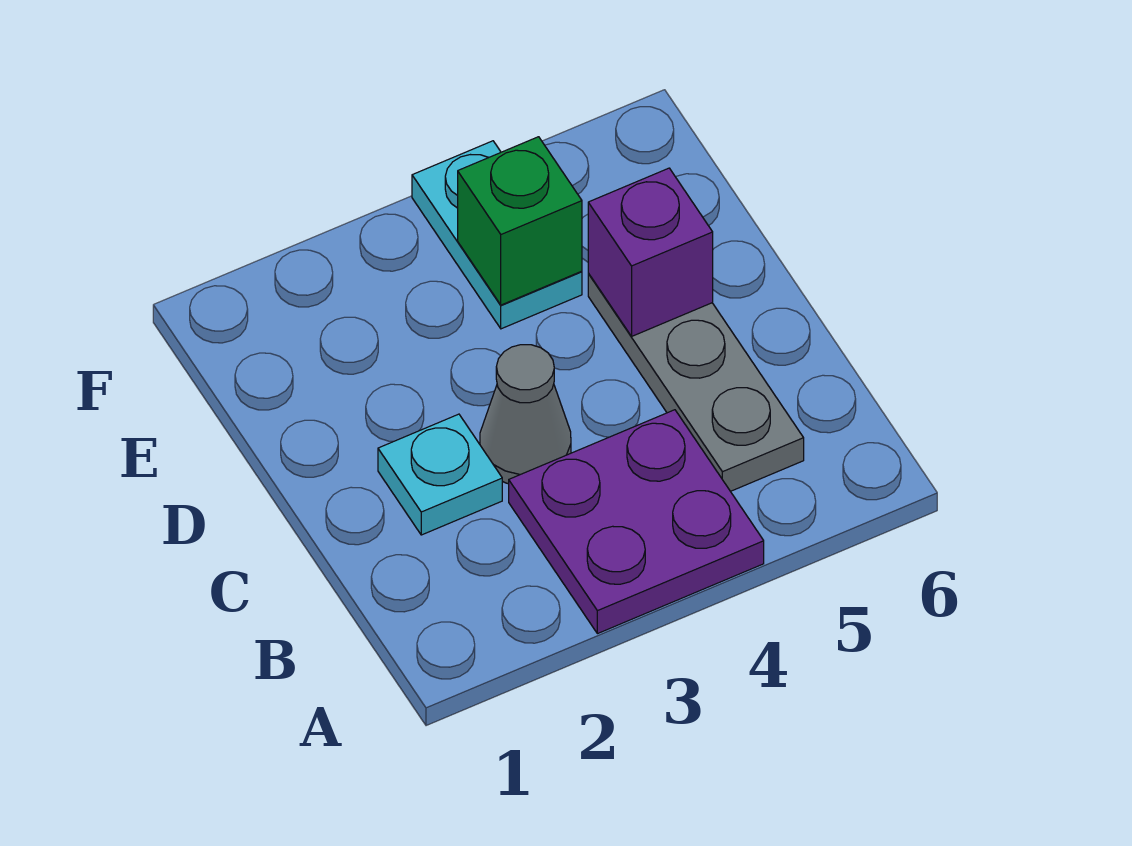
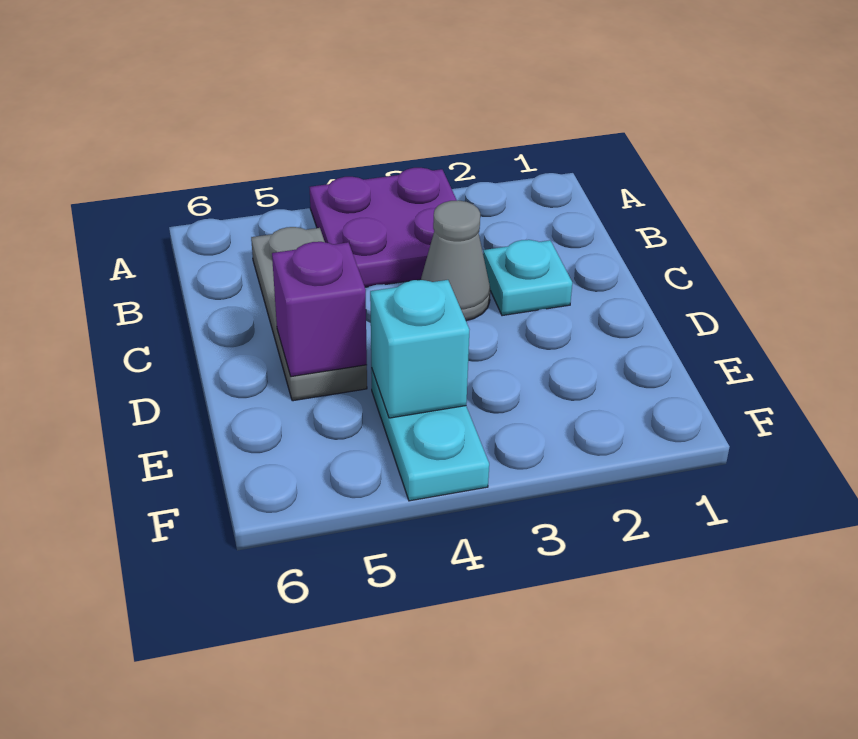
green brick E4 level 2 -> cyan brick E4 level 2

